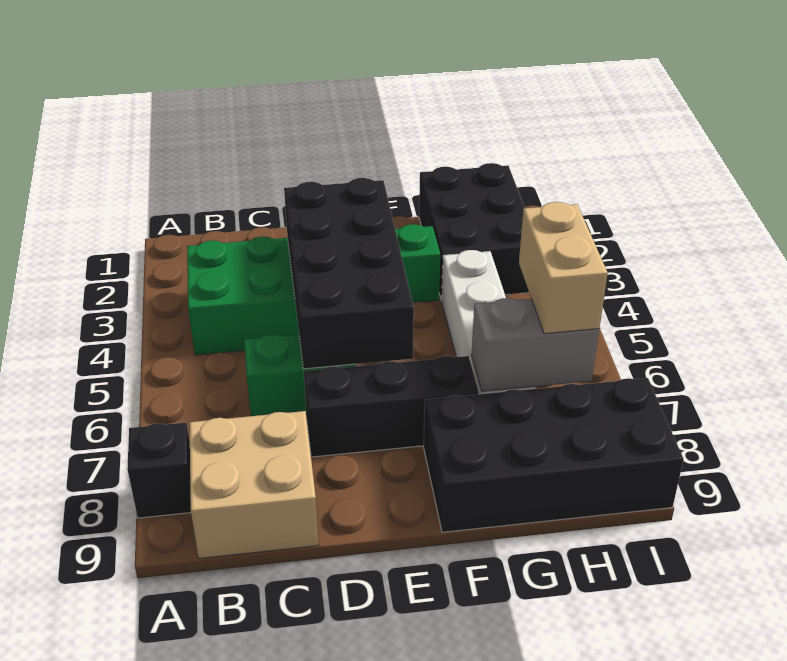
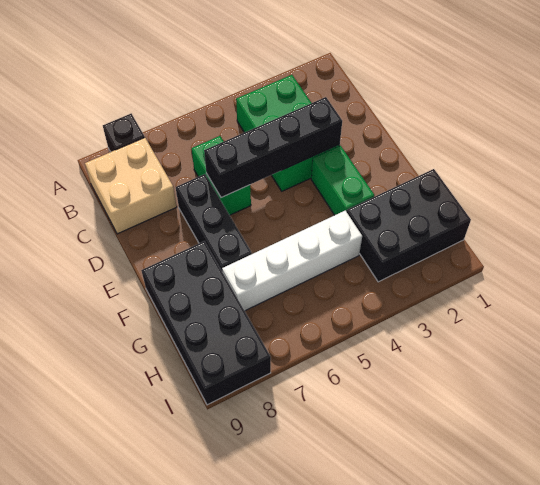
black brick D3:E6 level 2 -> black brick D3:D6 level 2
grey brick G7:H7 level 2 -> none
tan brick H6:H7 level 3 -> none

